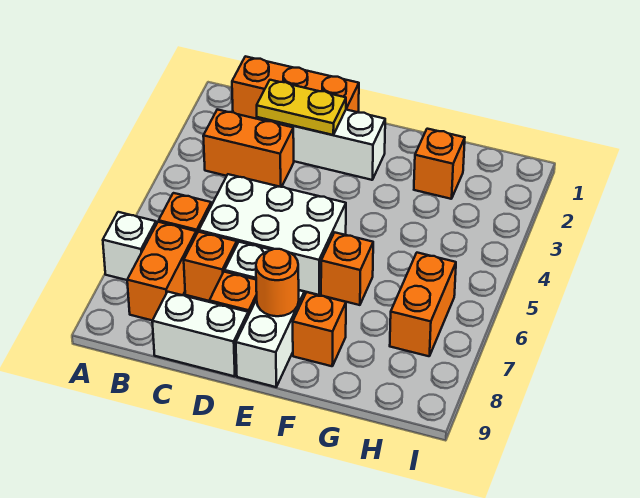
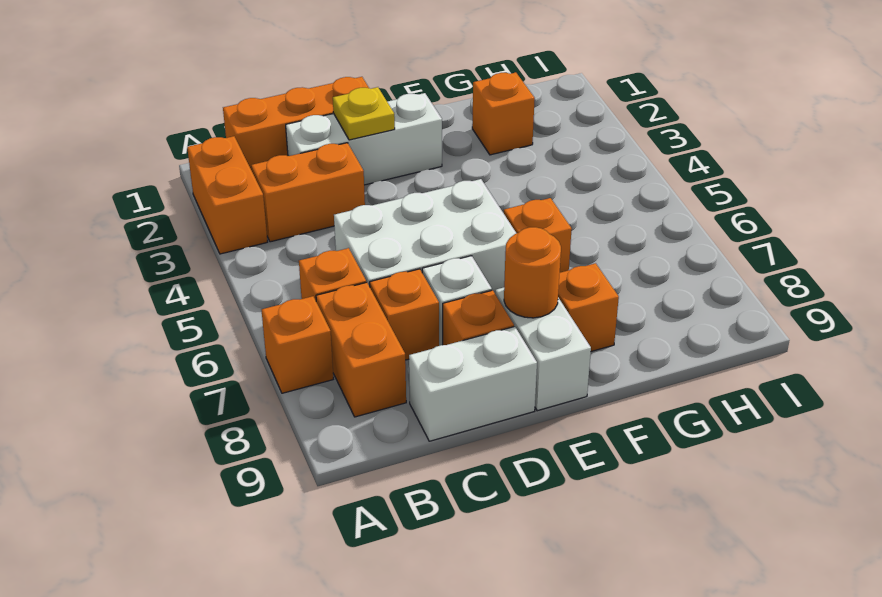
white brick A7 level 1 -> orange brick A7 level 1
yellow plate C2:D2 level 2 -> yellow plate D2 level 2
orange brick H6:H7 level 1 -> orange brick A2:A3 level 1

